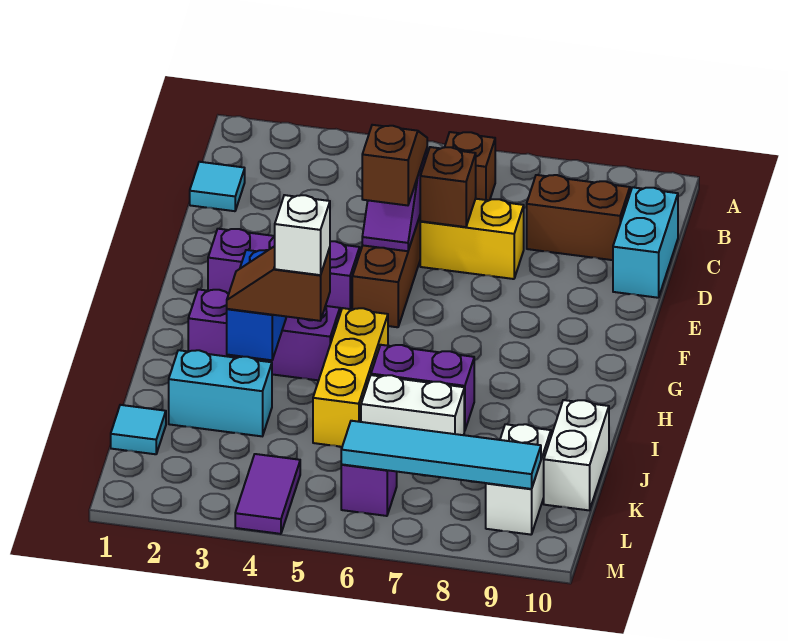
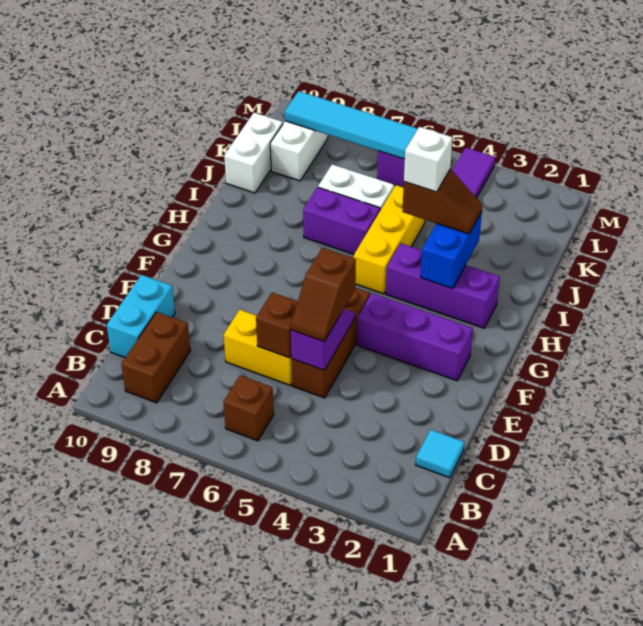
brown brick C8:C9 level 1 -> brown brick B9:C9 level 1
cyan brick J2:J3 level 1 -> none
cyan tile K1 level 1 -> none

